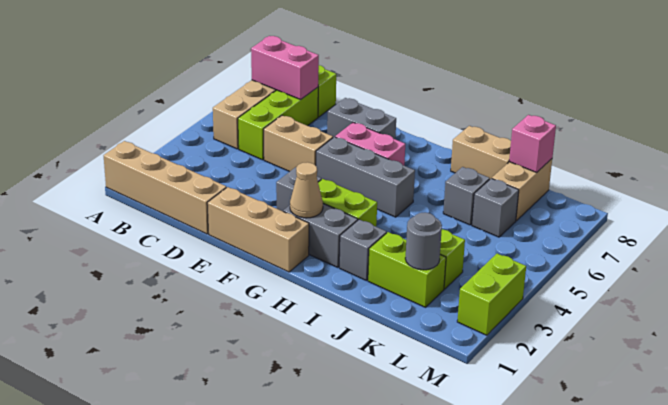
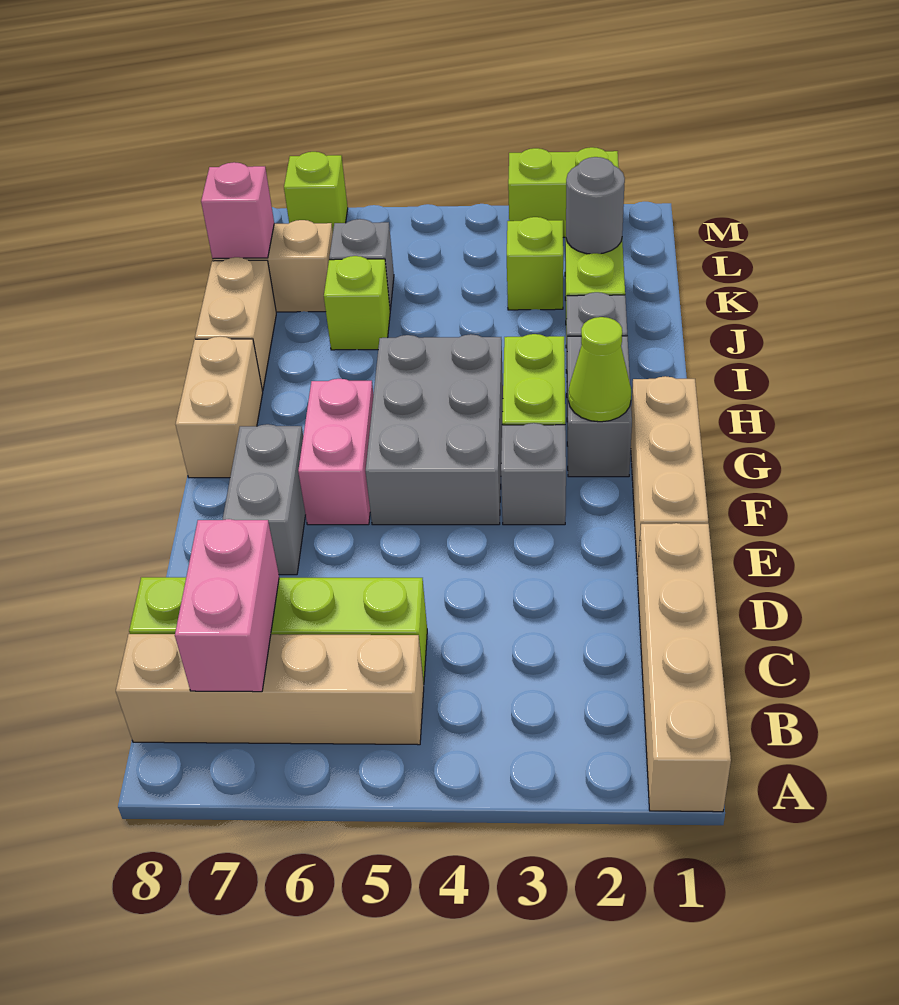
tan brick D5:E5 level 1 -> tan brick G8:H8 level 1
grey brick F5:H5 level 1 -> grey brick F4:H5 level 1
tan cone G2 level 2 -> lime cone G2 level 2
grey brick J6 level 1 -> lime brick J6 level 1
none -> lime brick M7 level 1

